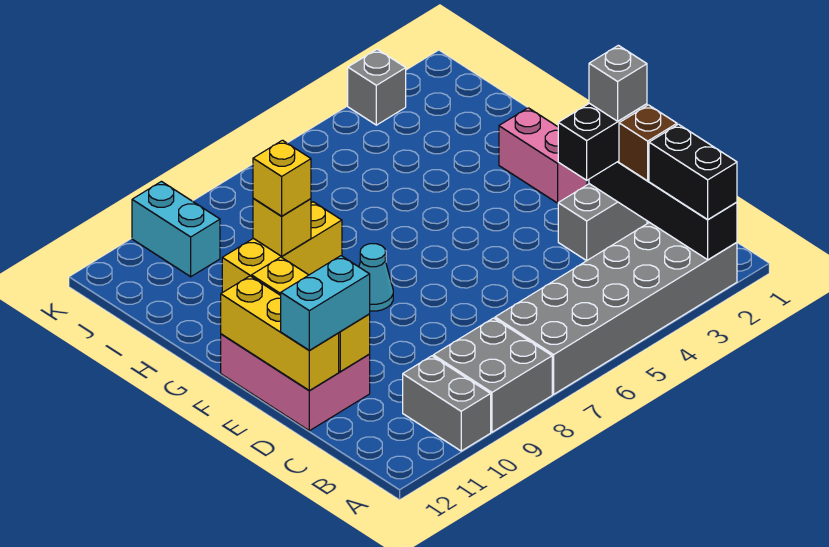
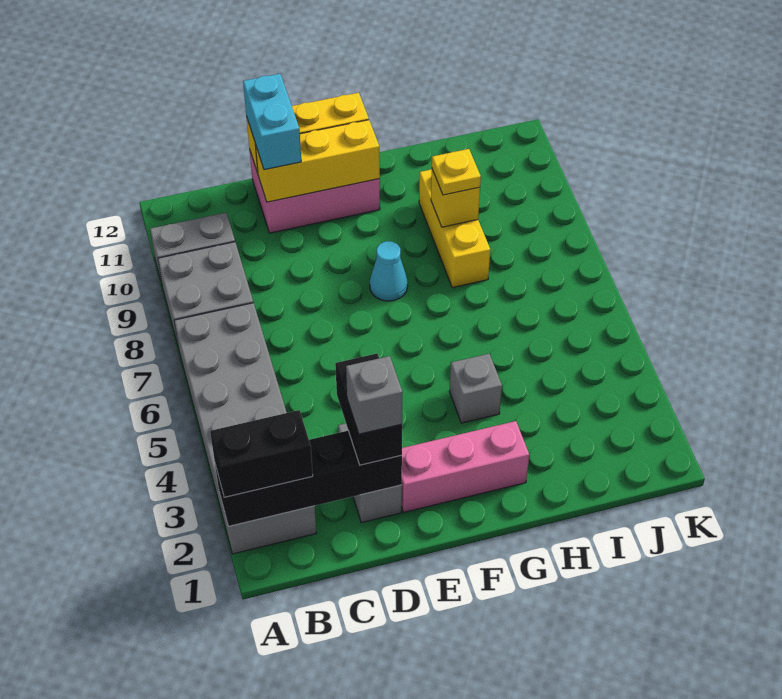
brown brick C2 level 3 -> none
pink brick F2:G2 level 1 -> pink brick E2:G2 level 1
yellow brick H9 level 3 -> yellow plate H9 level 3
cyan brick J10:K10 level 1 -> none
grey brick K3 level 1 -> grey brick G4 level 1

